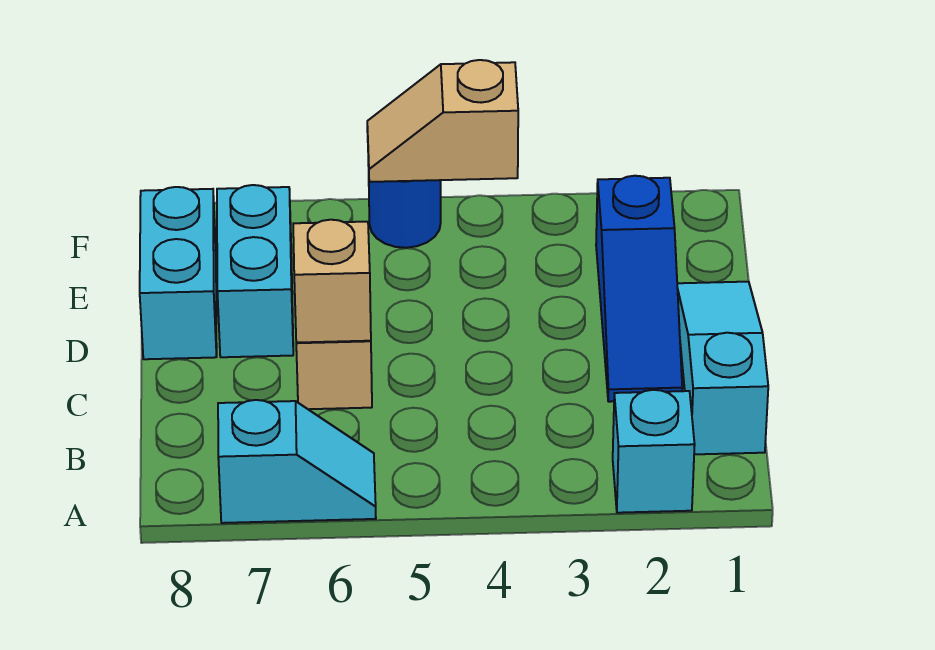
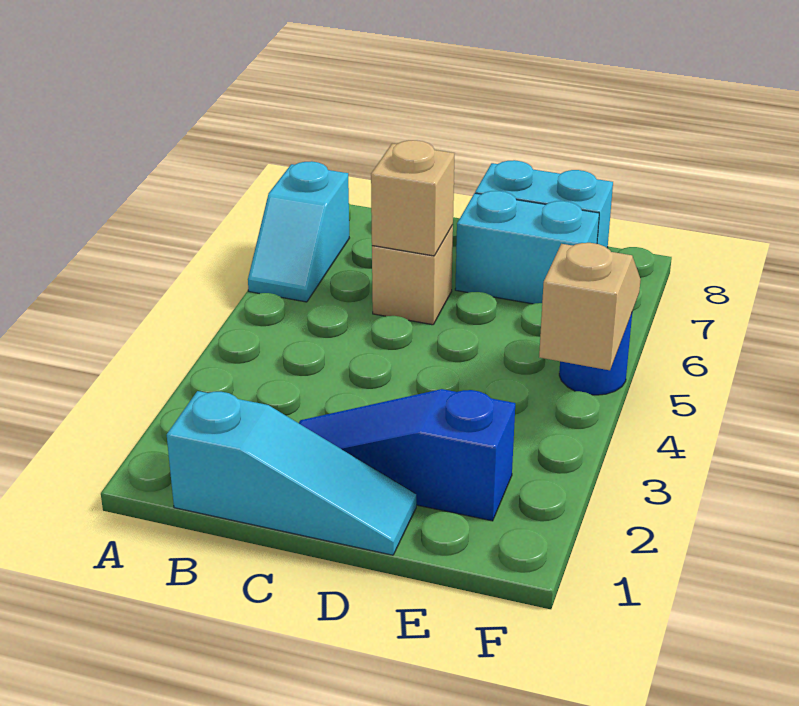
cyan brick A2 level 1 -> none

